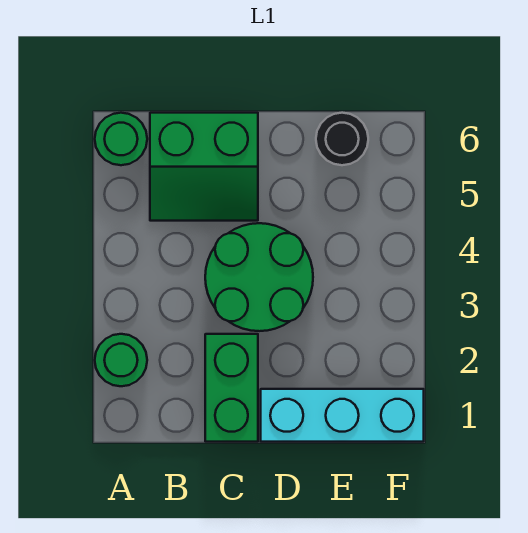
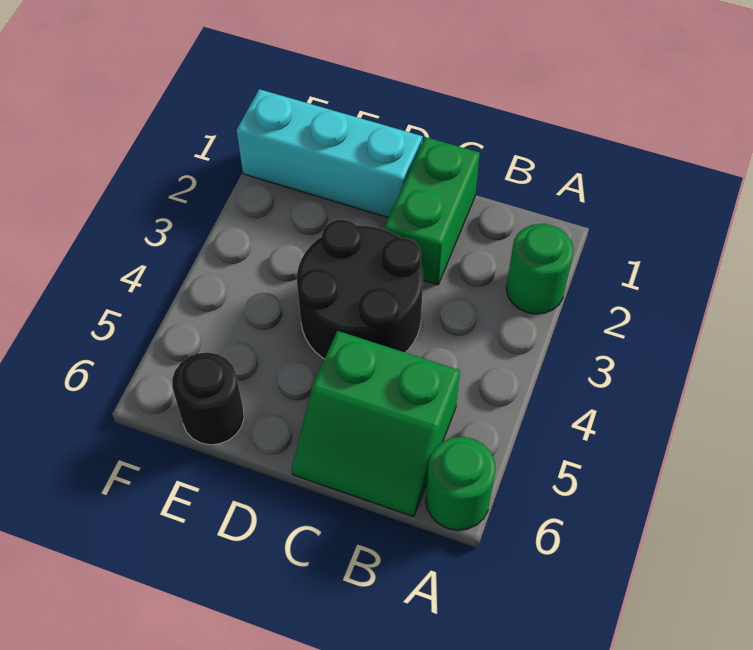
green slope B5:C6 level 1 top 6 -> green slope B5:C6 level 1 top 5
green round brick C3:D4 level 1 -> black round brick C3:D4 level 1

